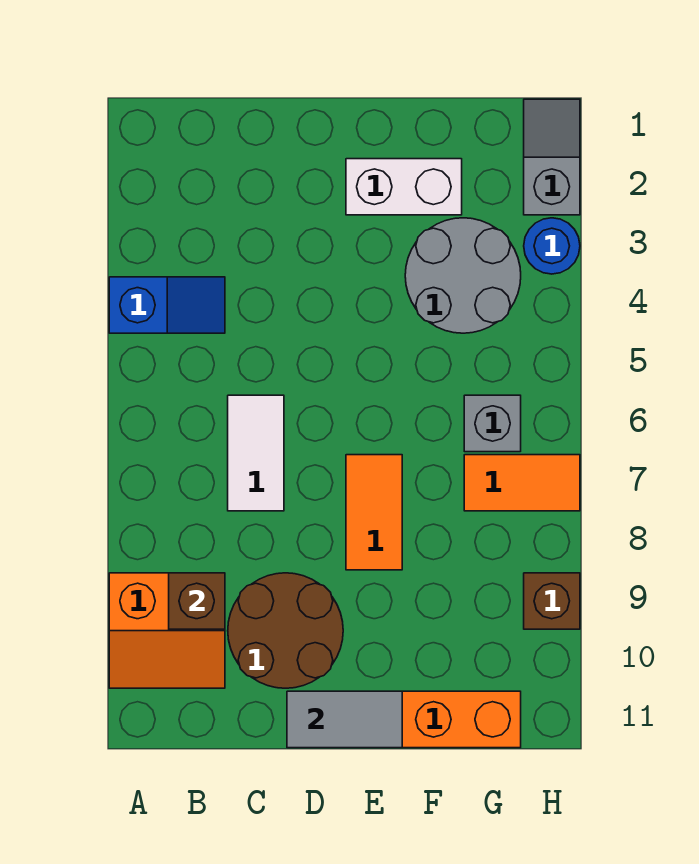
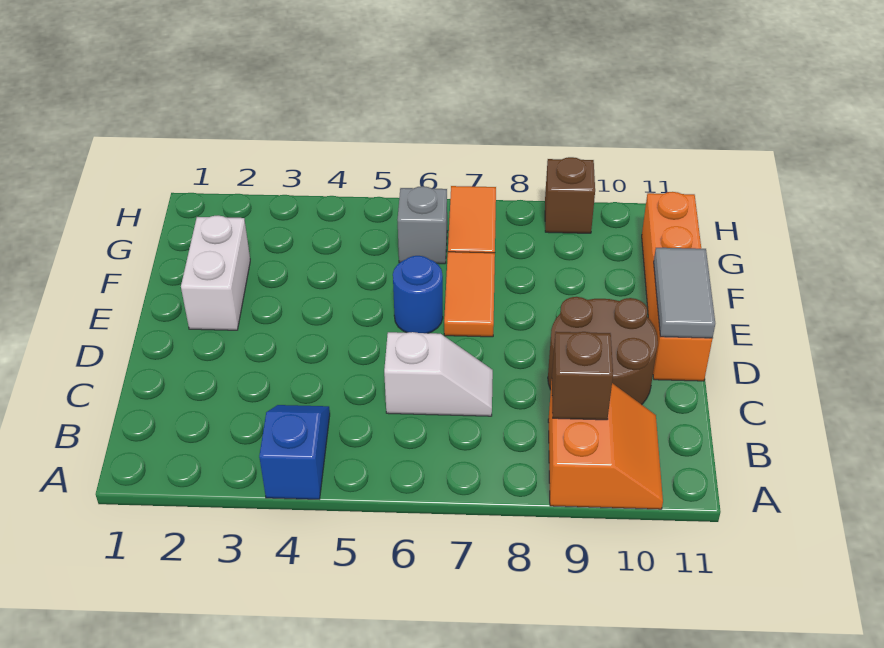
white tile C6:C7 level 1 -> white slope C6:C7 level 1 top 6
orange tile E7:E8 level 1 -> orange tile E7:F7 level 1
grey round brick F3:G4 level 1 -> none
grey slope H1:H2 level 1 top 2 -> none
blue round brick H3 level 1 -> blue round brick E6 level 1

